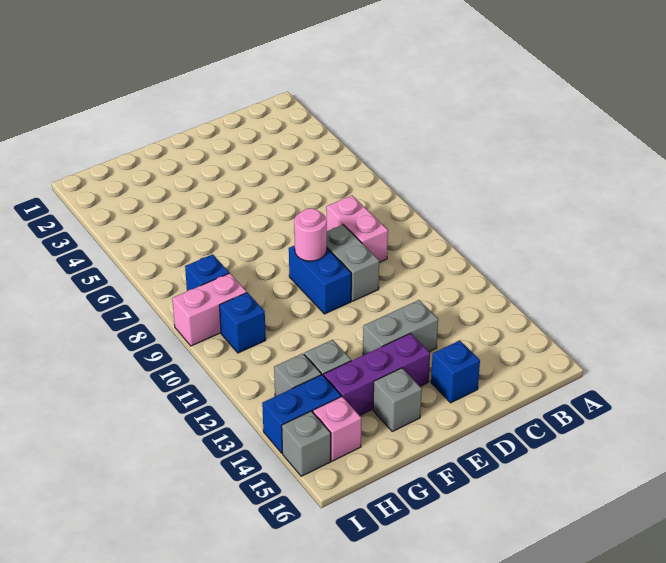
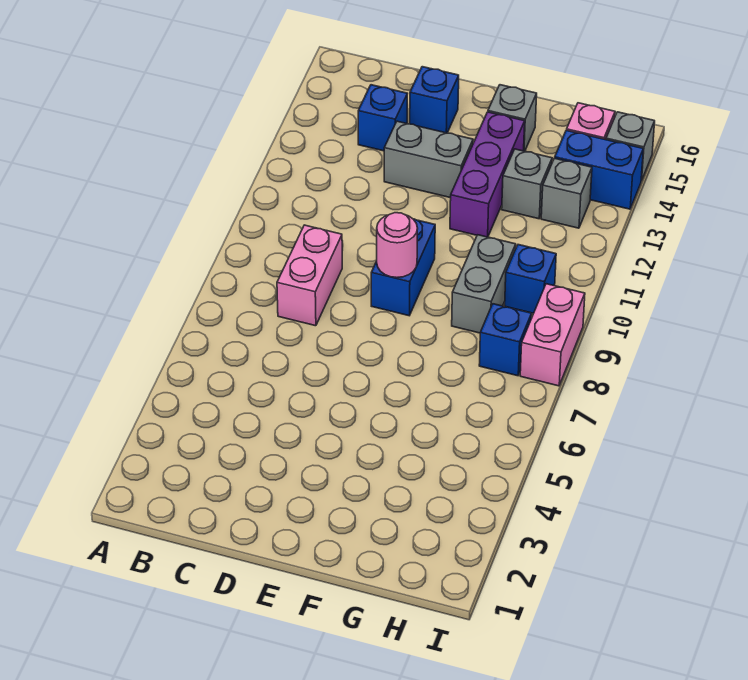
none -> blue brick C14 level 1
grey brick D9:D10 level 1 -> grey brick G9:G10 level 1
purple brick E14:G14 level 1 -> purple brick F12:F14 level 1
pink brick H9:I9 level 1 -> pink brick I8:I9 level 1

